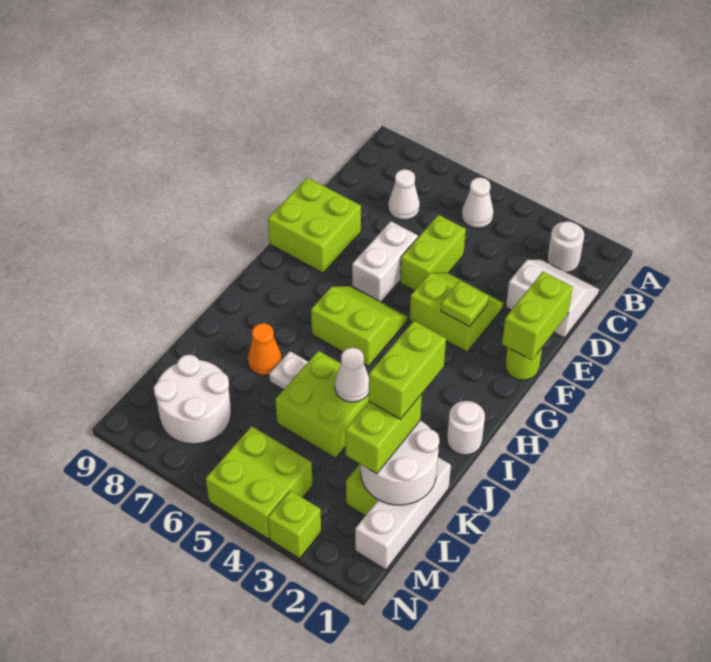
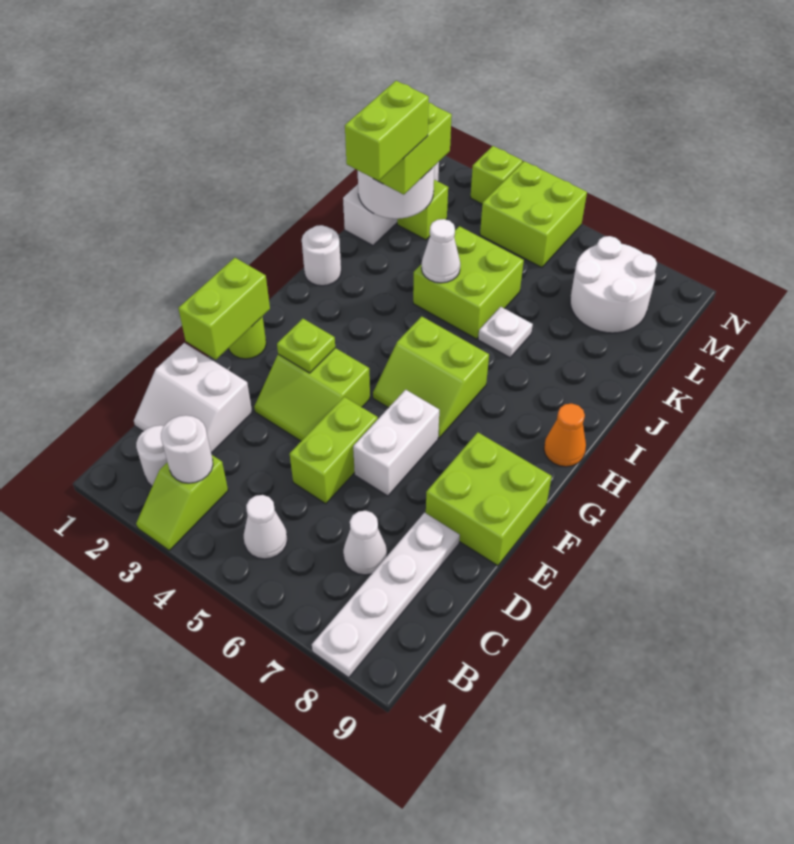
none -> lime slope A3:B3 level 1 top B
none -> white plate A8:D8 level 1
none -> white round brick B3 level 2
orange cone J7 level 1 -> orange cone H9 level 1

